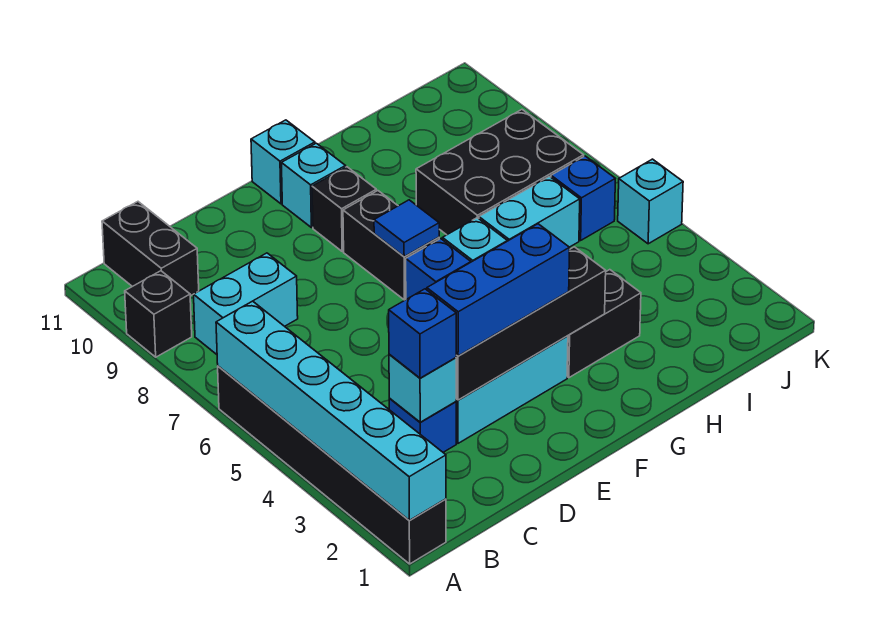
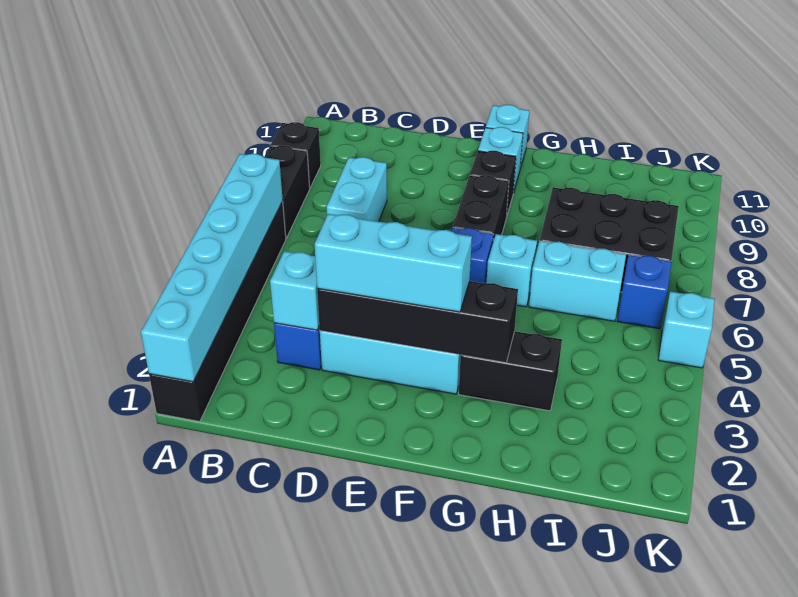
cyan brick B8:C8 level 1 -> cyan brick C7:C8 level 1
black brick B10:B11 level 1 -> black brick A7:A8 level 1
blue brick C3 level 3 -> none
blue brick D3:F3 level 3 -> cyan brick D3:F3 level 3
blue tile F7 level 2 -> none

